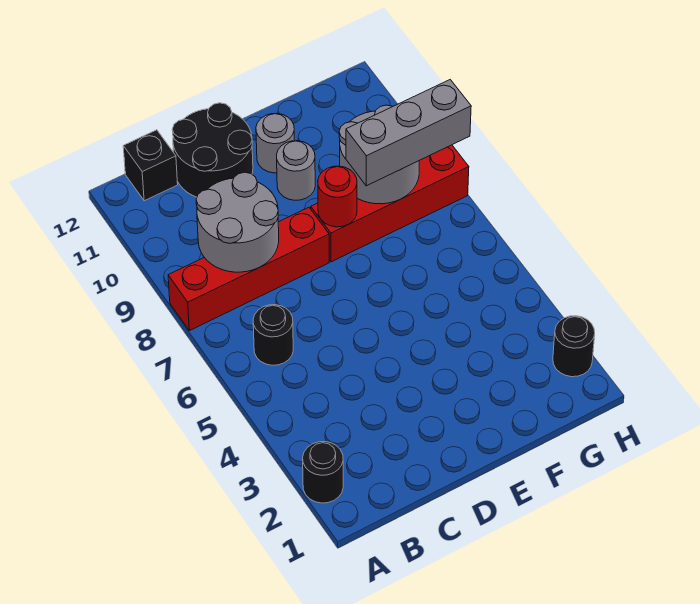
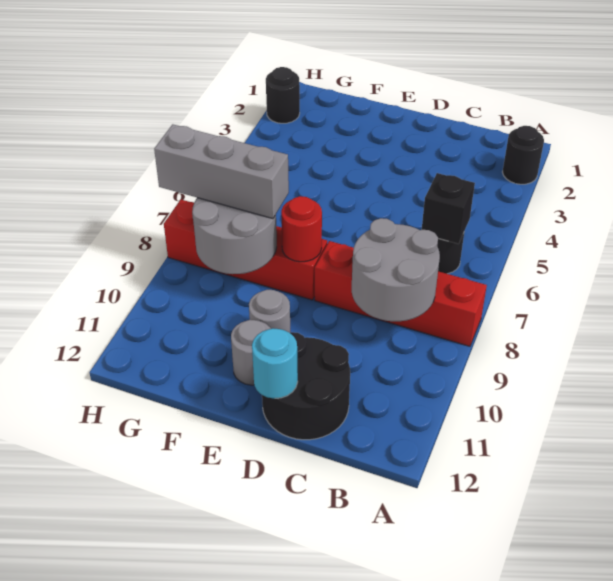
black brick B12 level 1 -> black brick B6 level 2
none -> cyan round brick D12 level 2

